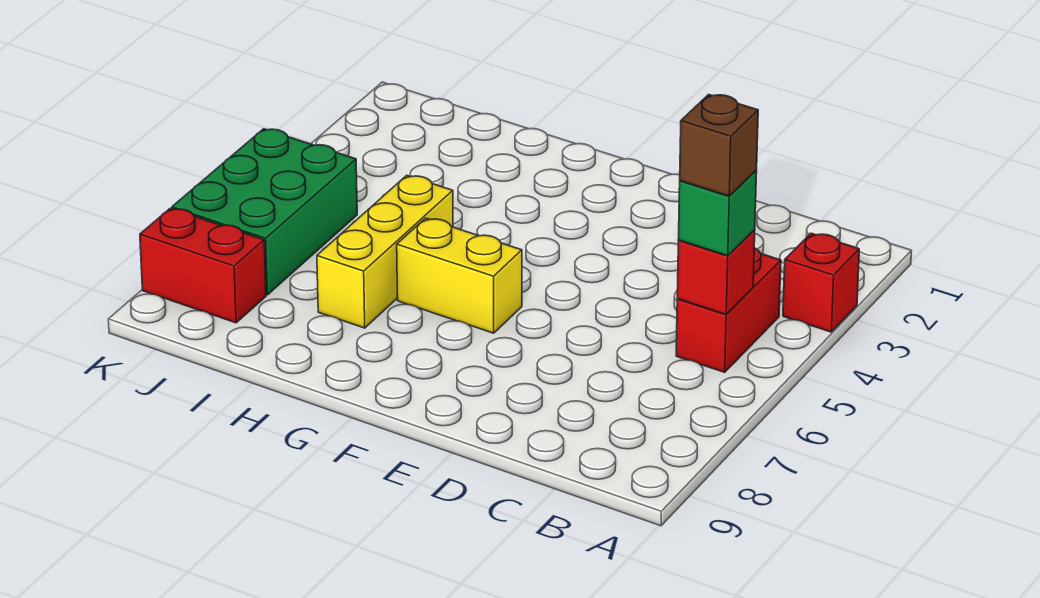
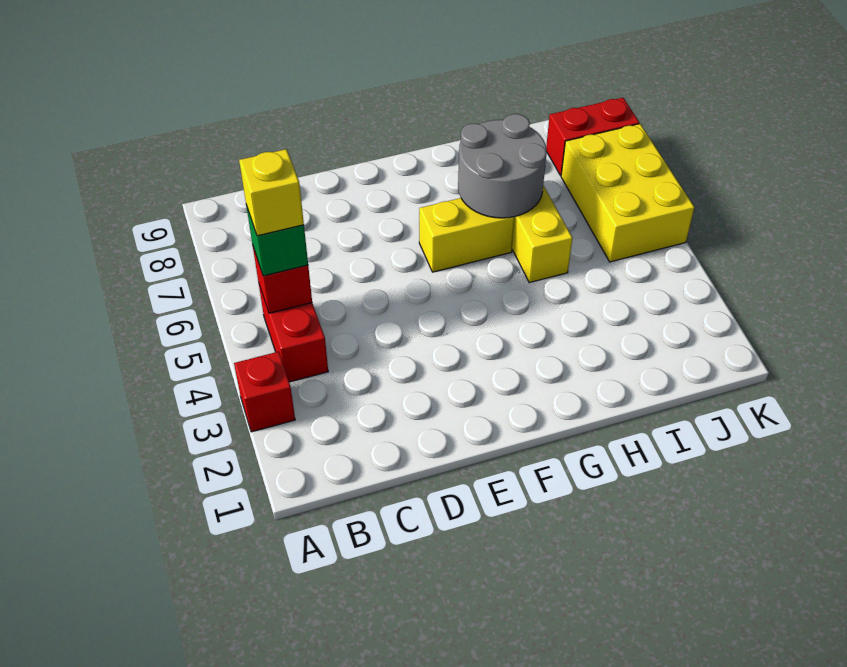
brown brick B5 level 4 -> yellow brick B5 level 4
none -> grey round brick G6:H7 level 2
green brick J5:K7 level 1 -> yellow brick J5:K7 level 1

